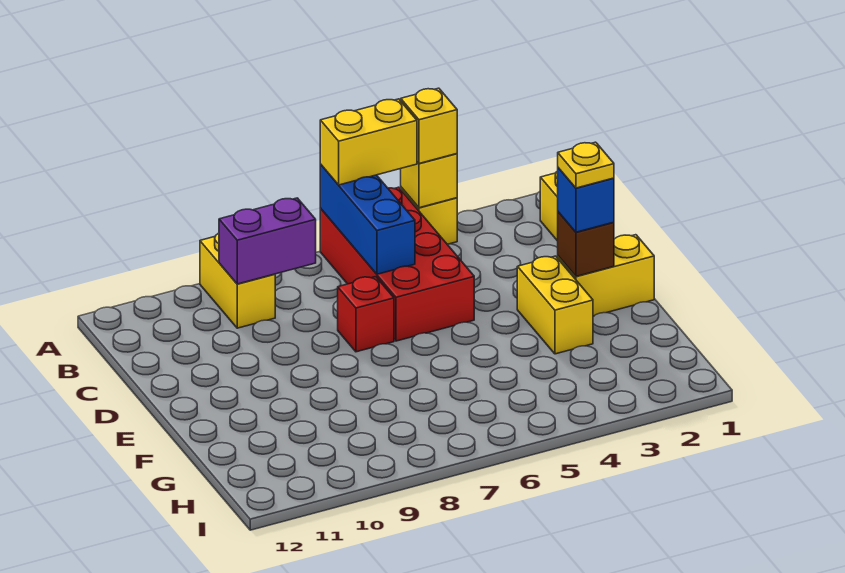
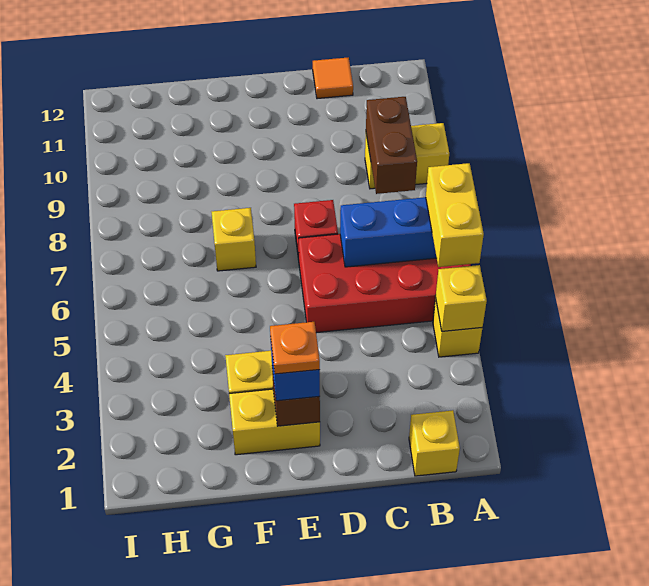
yellow brick A4 level 3 -> yellow brick F7 level 1
purple brick B8:B9 level 2 -> brown brick B8:B9 level 2
none -> orange tile C12 level 1
yellow brick E1:E2 level 1 -> yellow brick E2:F2 level 1
yellow plate E2 level 4 -> orange plate E2 level 4

